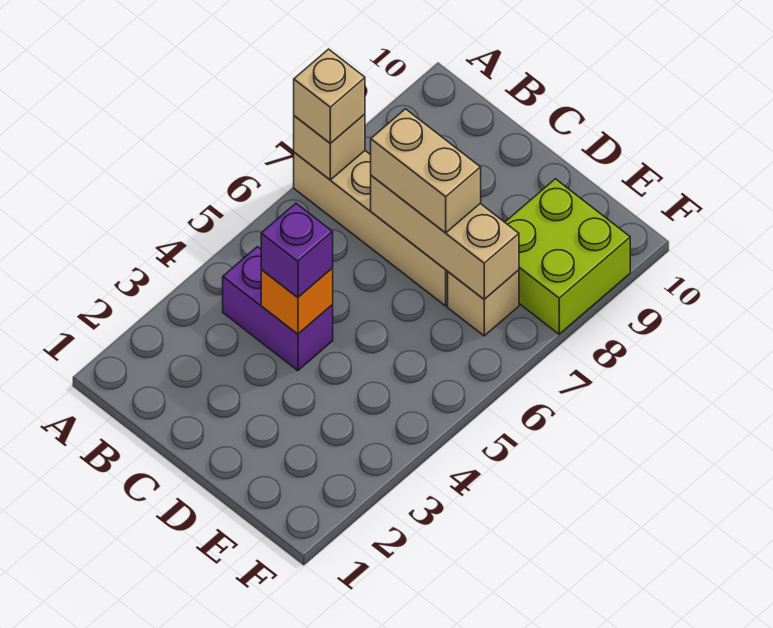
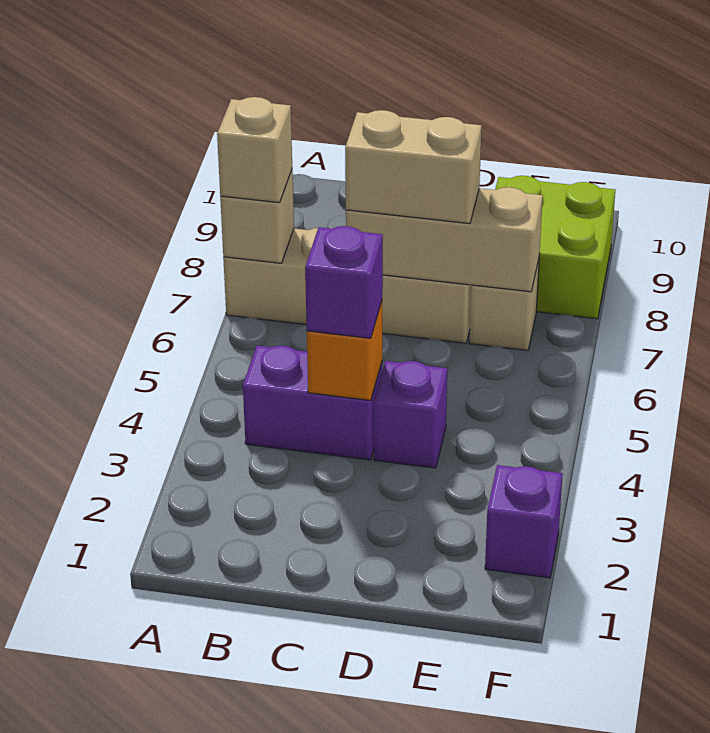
none -> purple brick D4 level 1
none -> purple brick F2 level 1

